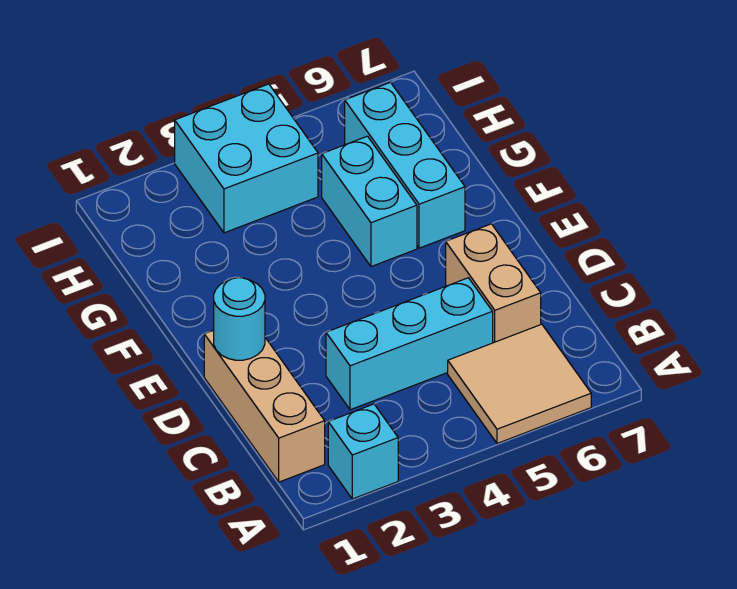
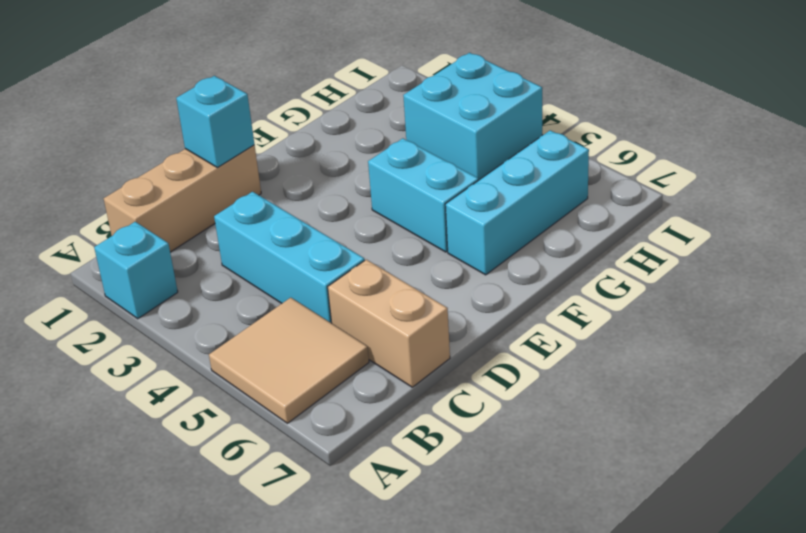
tan brick C6:D6 level 1 -> tan brick C6:C7 level 1
cyan round brick D1 level 2 -> cyan brick D1 level 2
cyan brick F5:G5 level 1 -> cyan brick F4:F5 level 1

